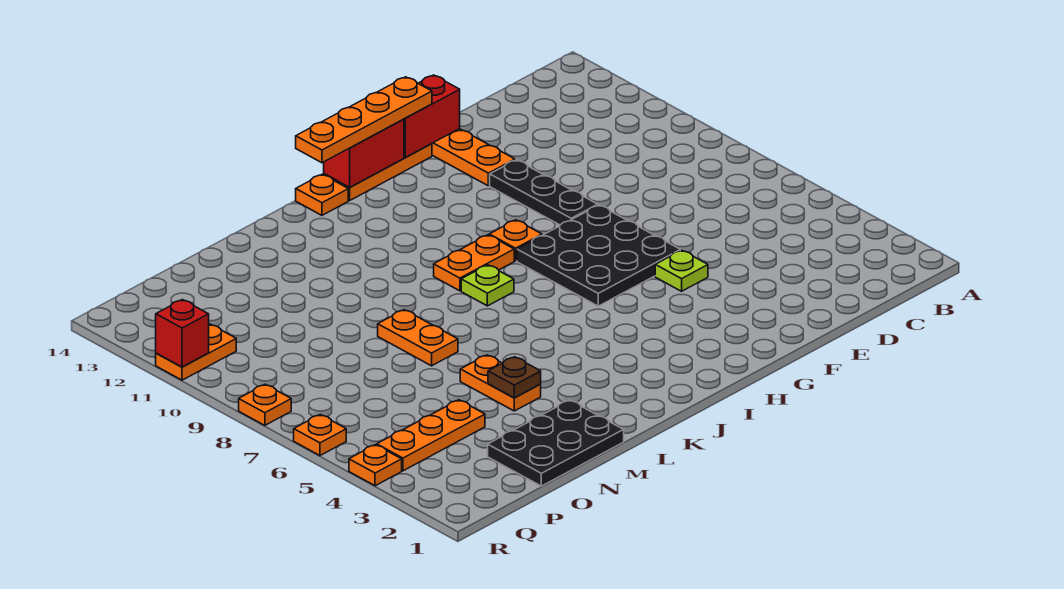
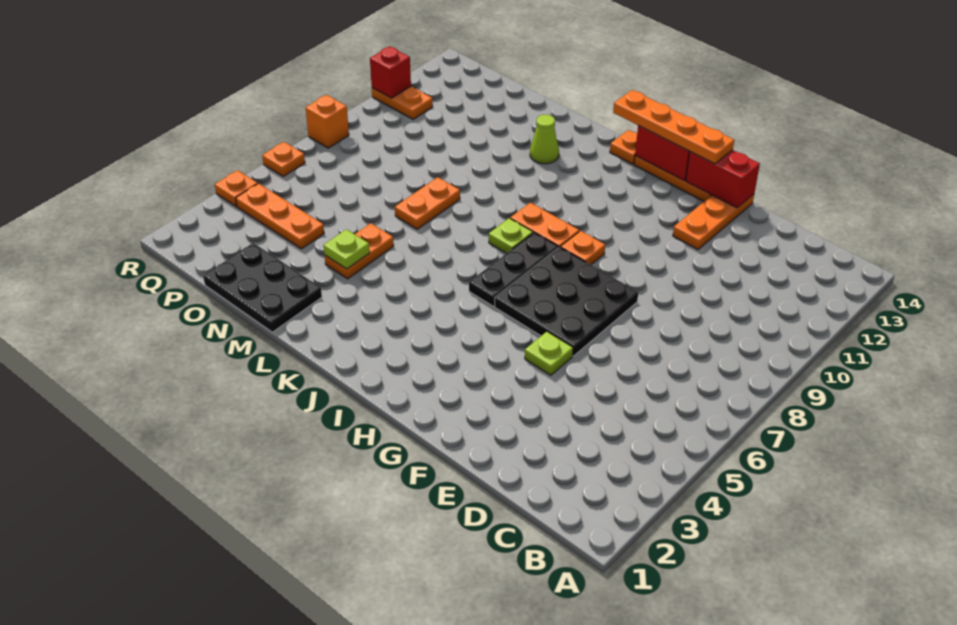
black plate F9:F11 level 1 -> black plate I6:I8 level 1
none -> lime cone L12 level 1
brown plate M4 level 2 -> lime plate M4 level 2
orange plate R8 level 1 -> orange brick R8 level 1

